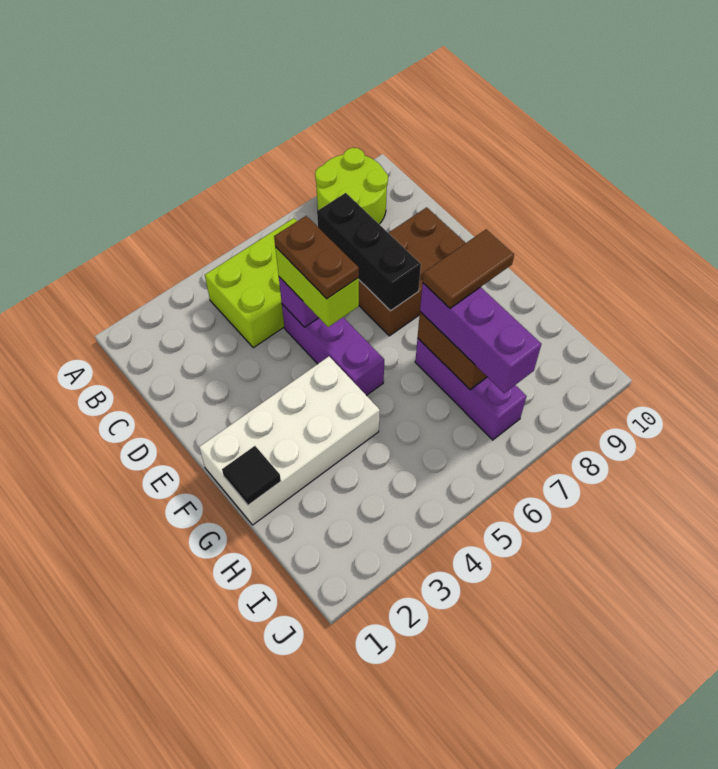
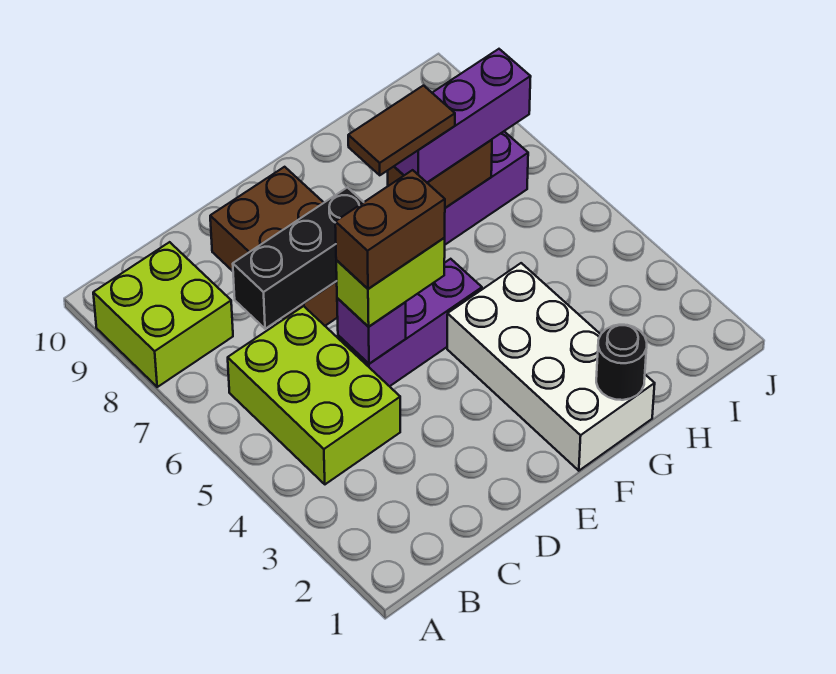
lime round brick A8:B9 level 1 -> lime brick A8:B9 level 1
brown plate D5:E5 level 4 -> brown brick D5:E5 level 4
black tile G1 level 2 -> black round brick G1 level 2
brown tile G7:G8 level 4 -> brown tile F7:G7 level 4

